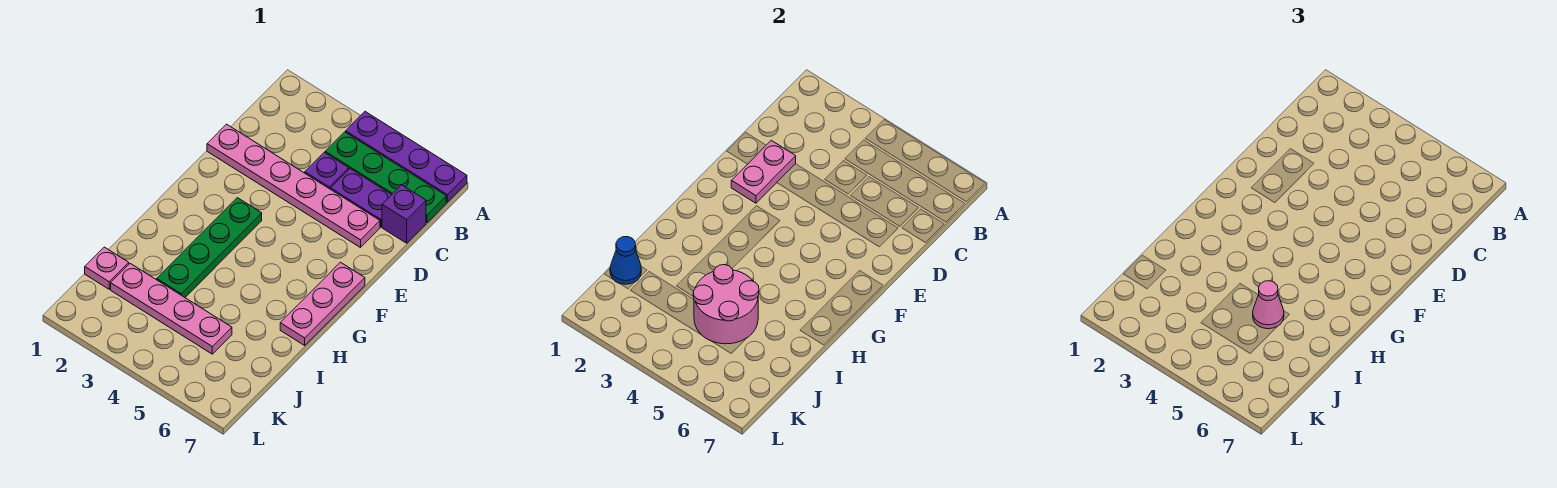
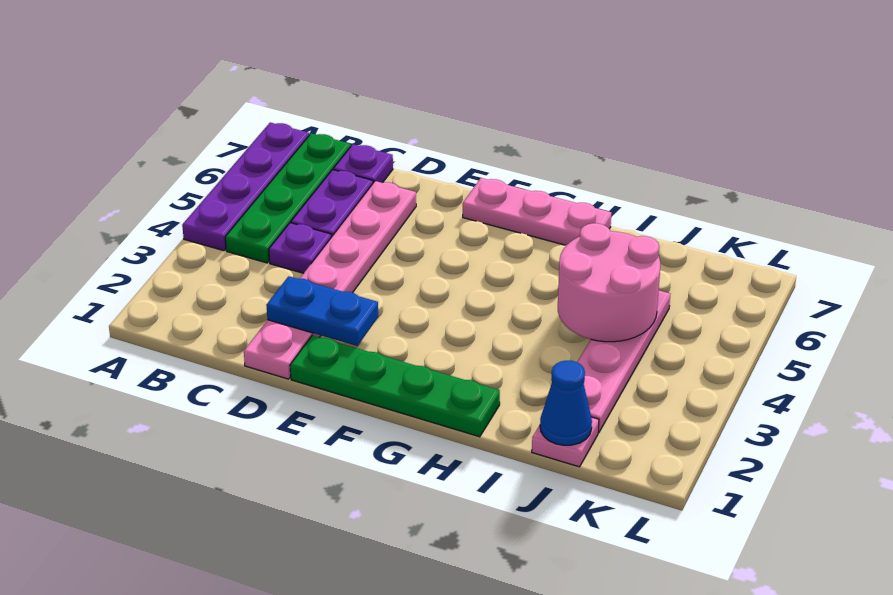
purple brick C7 level 1 -> purple plate C7 level 1
pink plate D2:E2 level 2 -> blue plate D2:E2 level 2
green plate F3:I3 level 1 -> green plate E1:H1 level 1
pink cone I5 level 3 -> none

